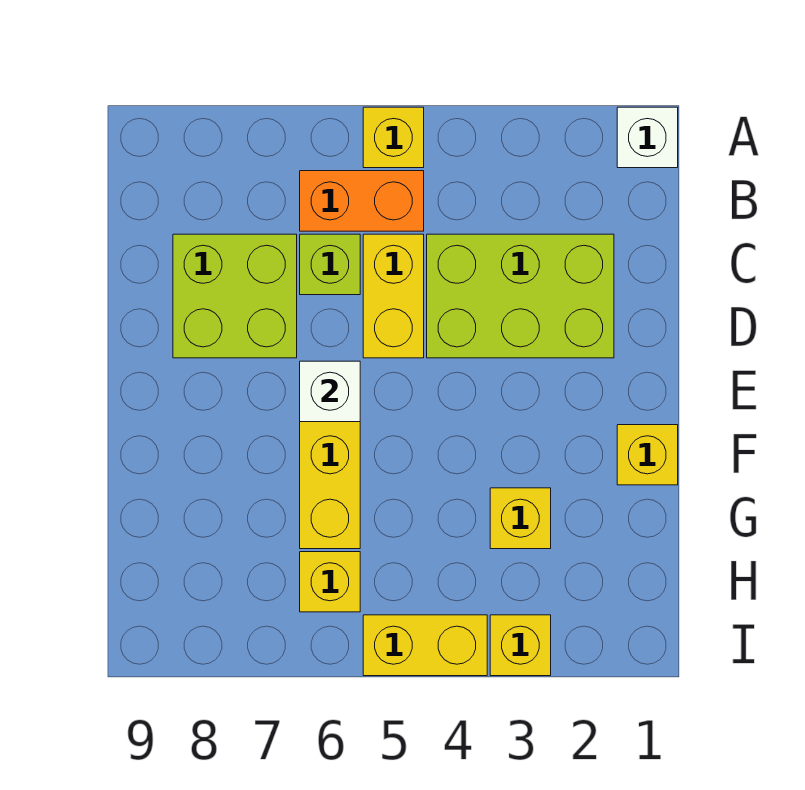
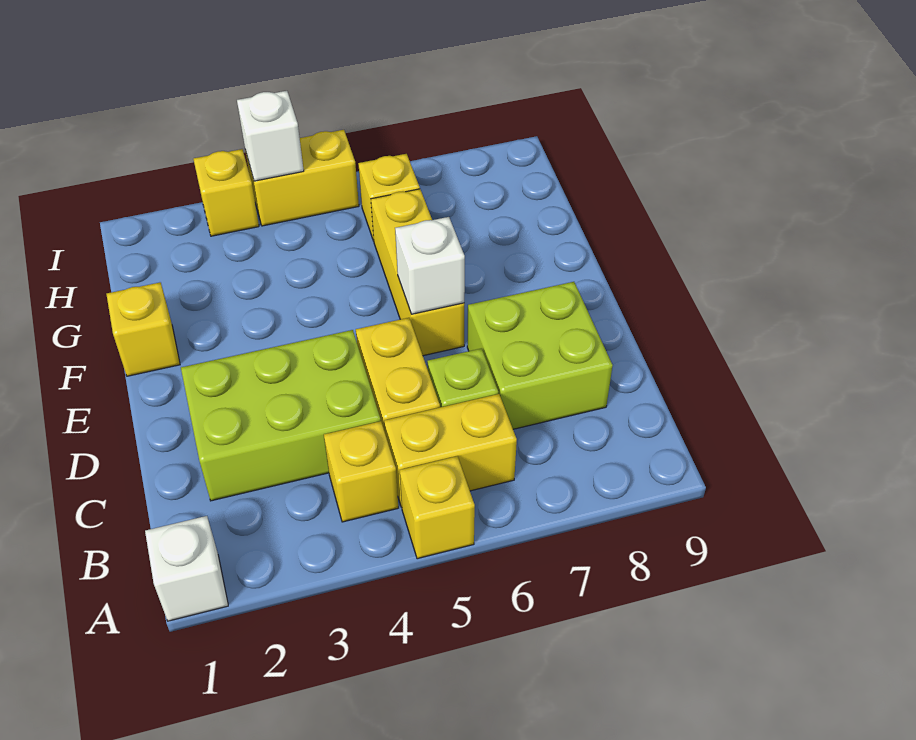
orange brick B5:B6 level 1 -> yellow brick B5:B6 level 1
yellow brick G3 level 1 -> yellow brick B4 level 1
none -> white brick I4 level 2

